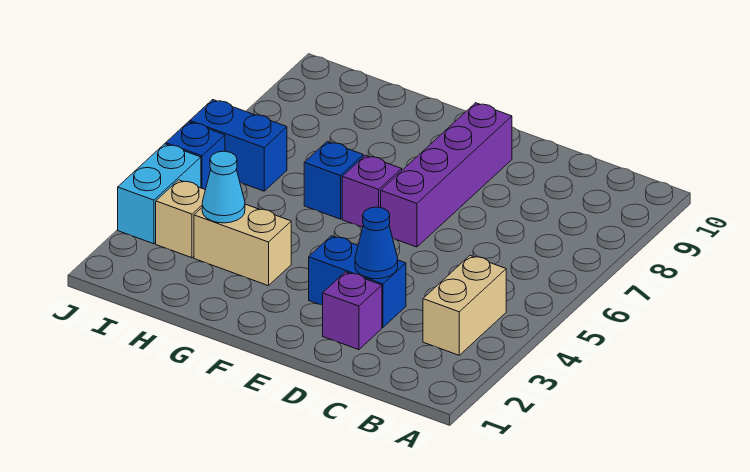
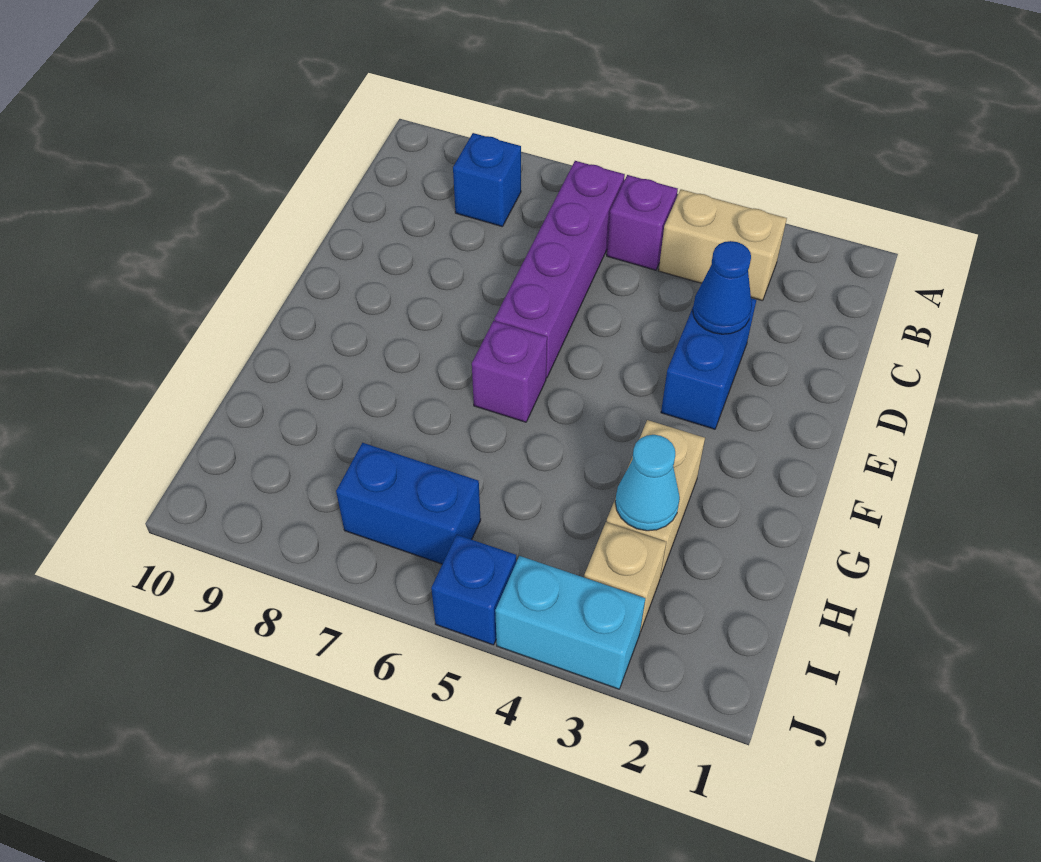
purple brick D2 level 1 -> purple brick B5 level 1
purple brick E6:E9 level 1 -> purple brick B6:E6 level 1
blue brick G6 level 1 -> blue brick B8 level 1
blue brick I6:J6 level 1 -> blue brick I6:I7 level 1

